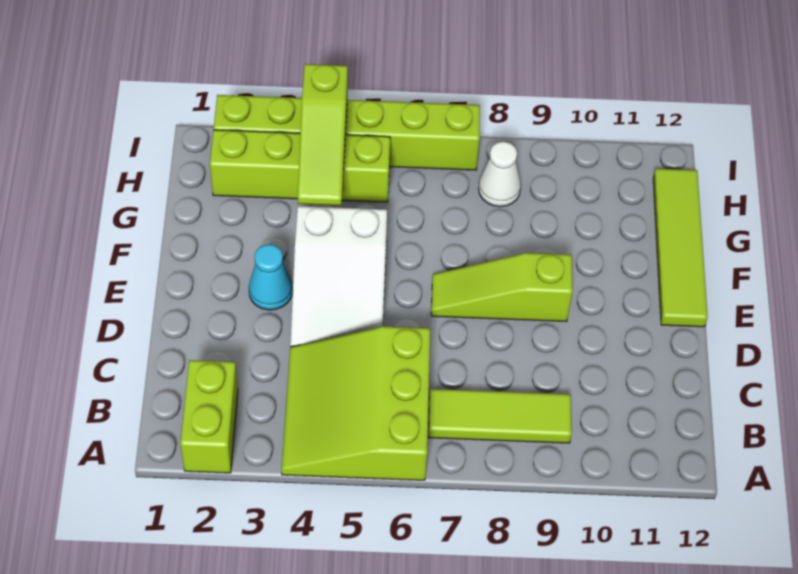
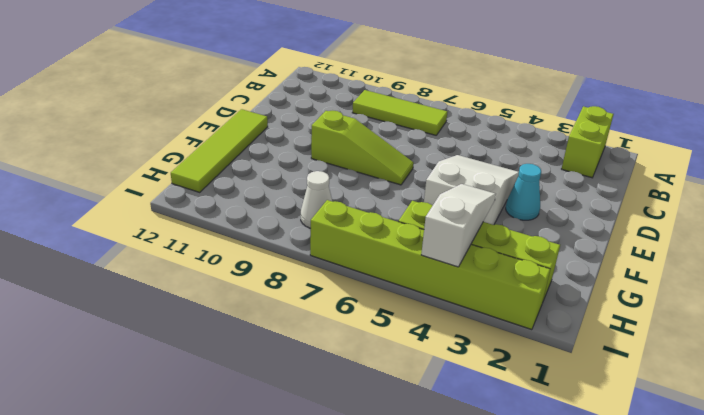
lime slope A4:C6 level 1 top 6 -> none
lime slope G4:I4 level 2 top I -> white slope G4:I4 level 2 top I

